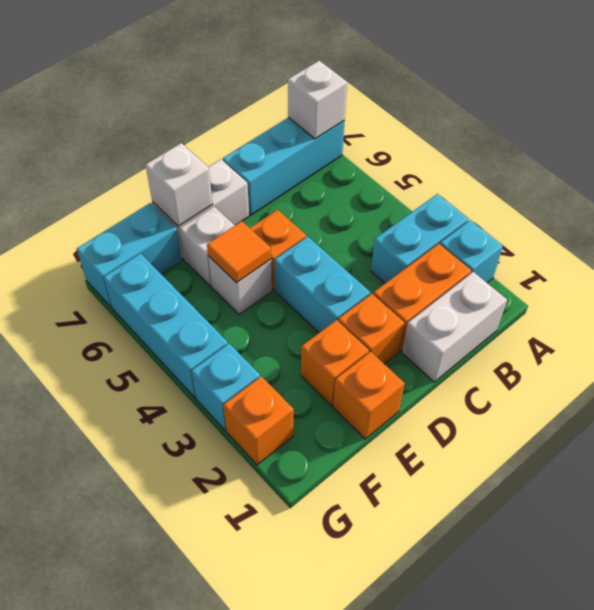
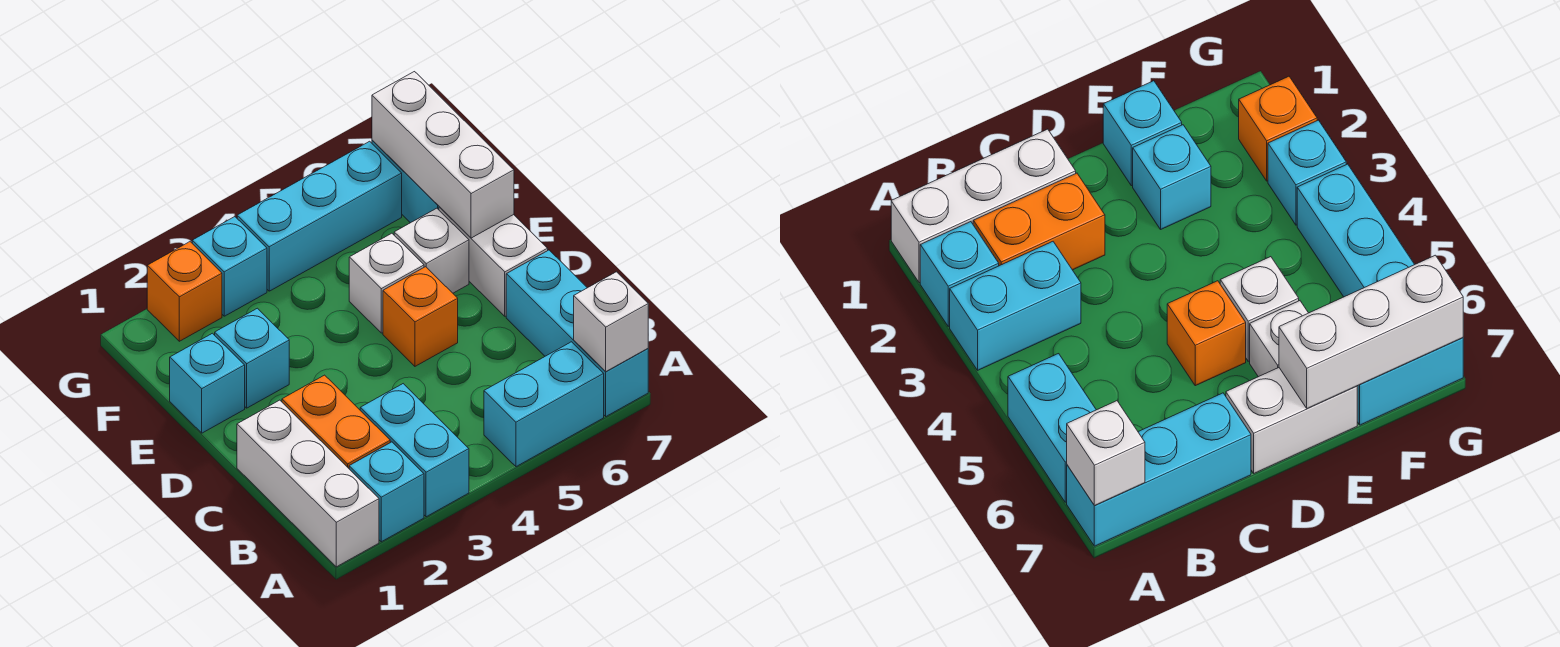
white brick B1:C1 level 1 -> white brick A1:C1 level 1
orange brick D2 level 1 -> none
cyan brick D3:D4 level 1 -> cyan brick A5:A6 level 1
orange brick E1 level 1 -> cyan brick E1 level 1
orange brick E2 level 1 -> cyan brick E2 level 1
orange tile E5 level 2 -> none
white brick E7 level 2 -> white brick E7:G7 level 2

